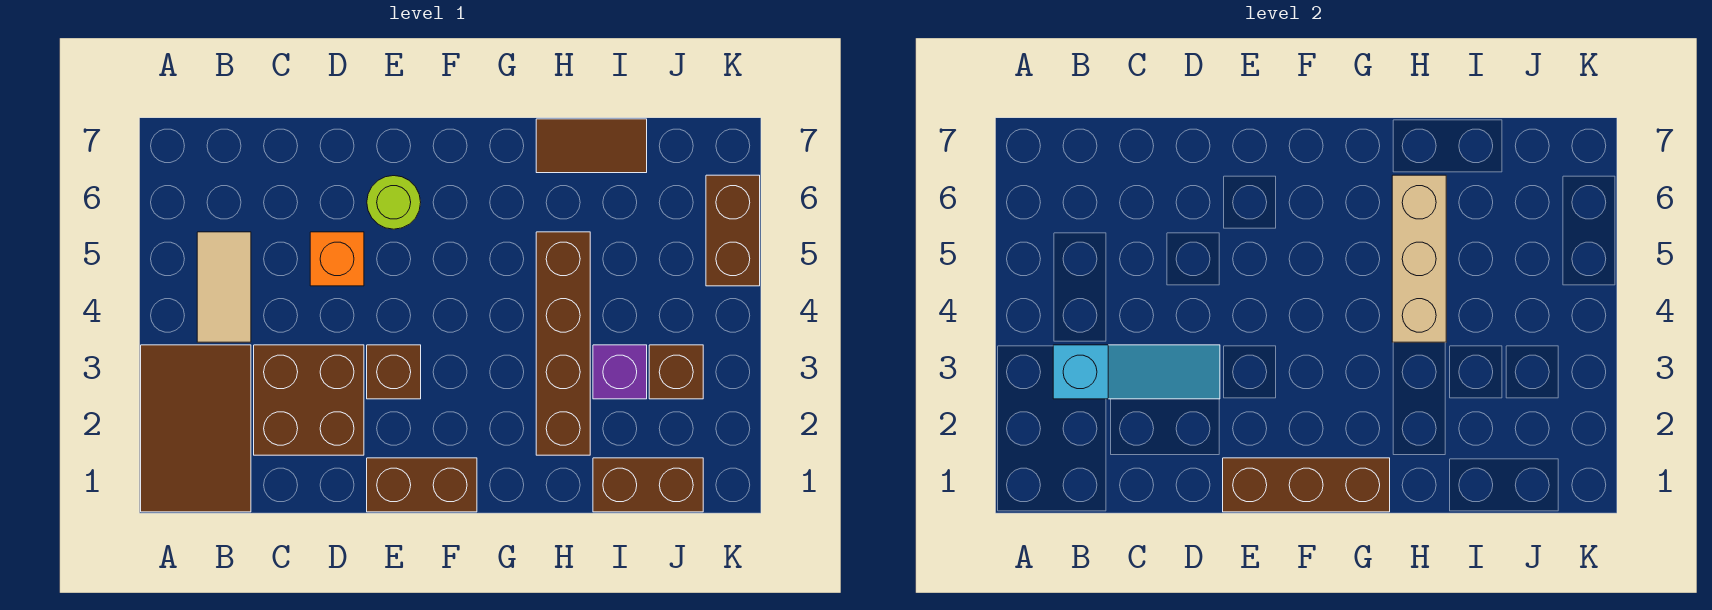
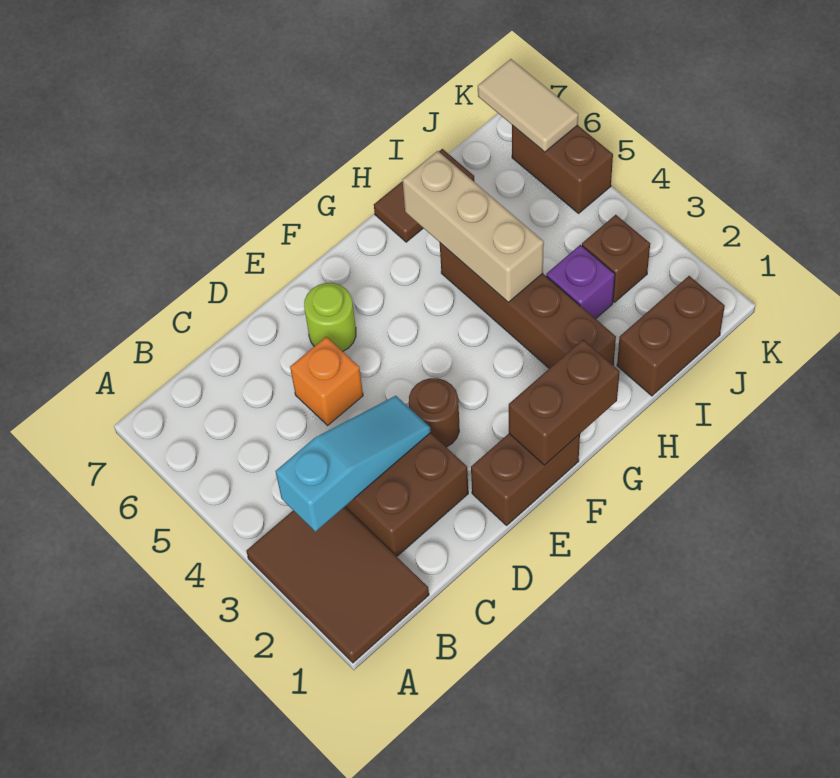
tan tile B4:B5 level 1 -> tan tile K6:K7 level 2
brown brick E1:G1 level 2 -> brown brick F1:G1 level 2
brown brick E3 level 1 -> brown round brick E3 level 1

